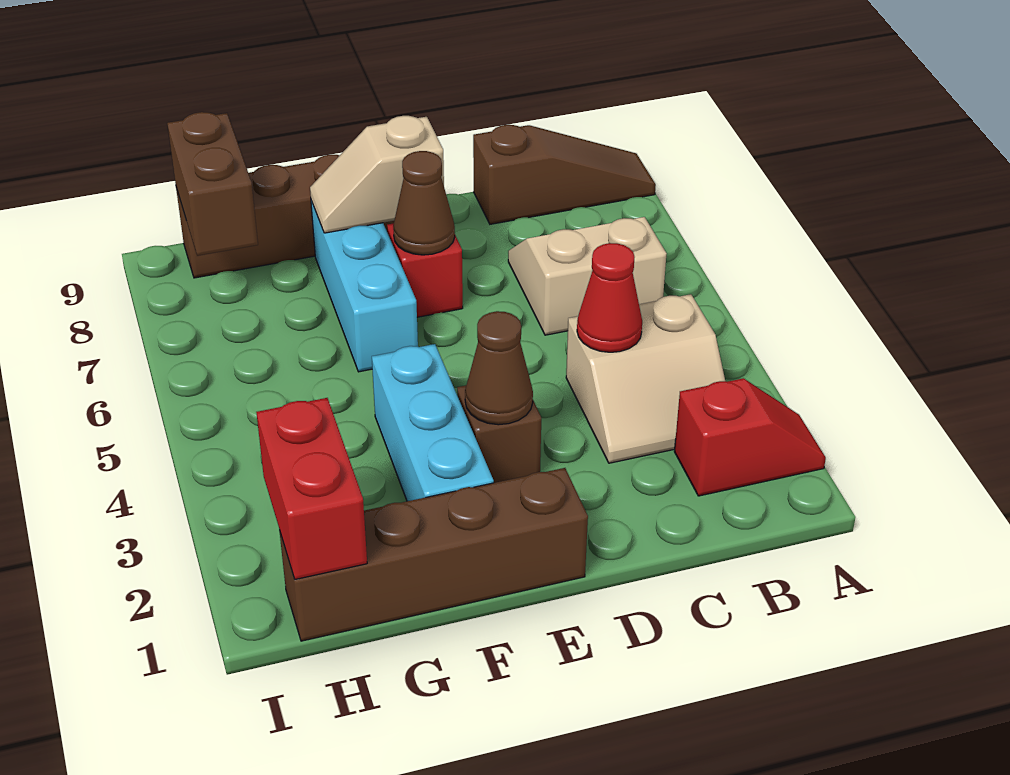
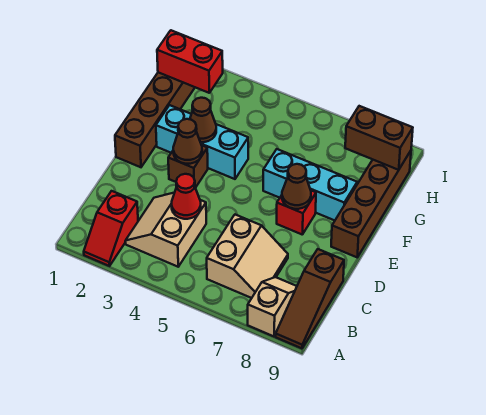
tan slope E8:F8 level 2 top E -> tan slope A8:B8 level 1 top A
none -> brown cone F3 level 2

